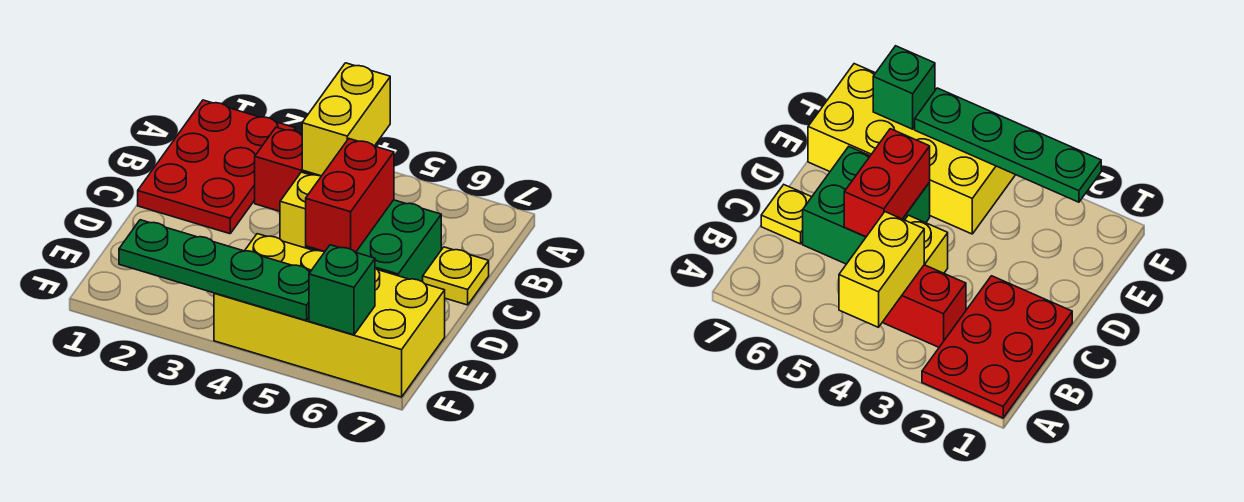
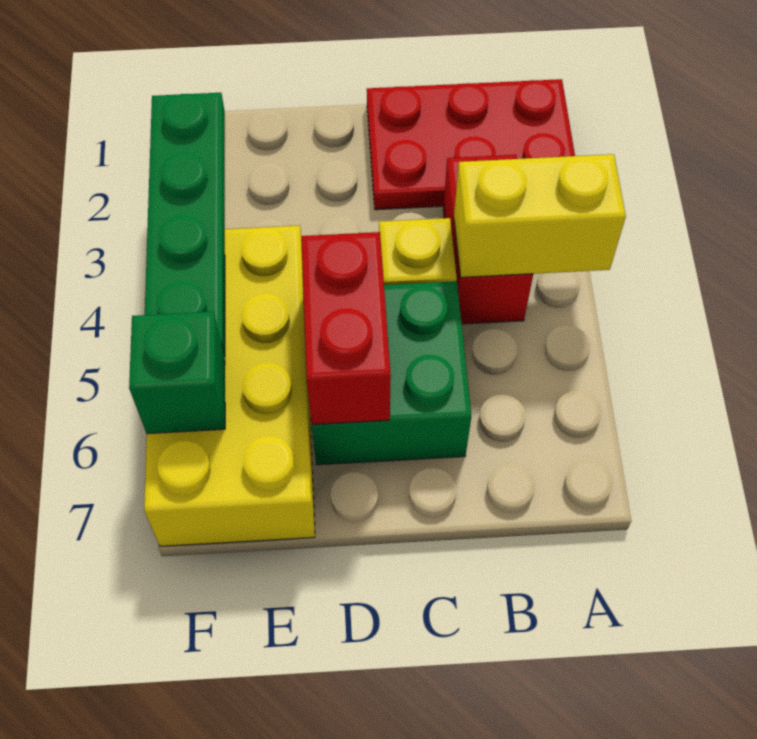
red brick C5:D5 level 2 -> red brick D5:D6 level 2
yellow plate C7 level 1 -> none

